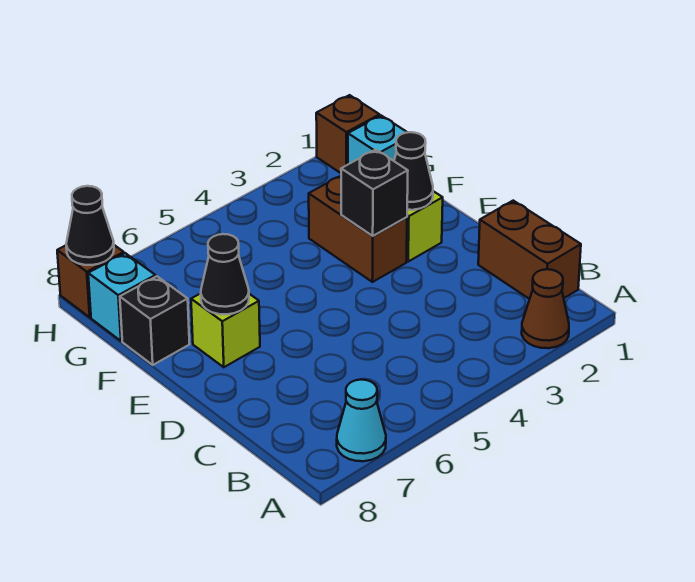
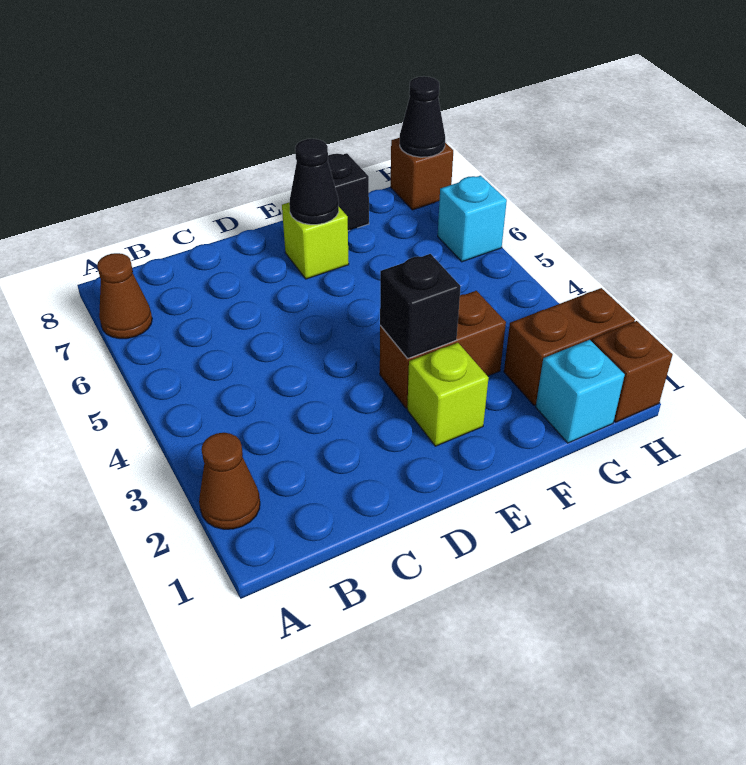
cyan cone A7 level 1 -> brown cone A7 level 1
brown brick B1:C1 level 1 -> brown brick G2:H2 level 1
black cone E2 level 2 -> none
cyan brick G8 level 1 -> cyan brick H6 level 1

